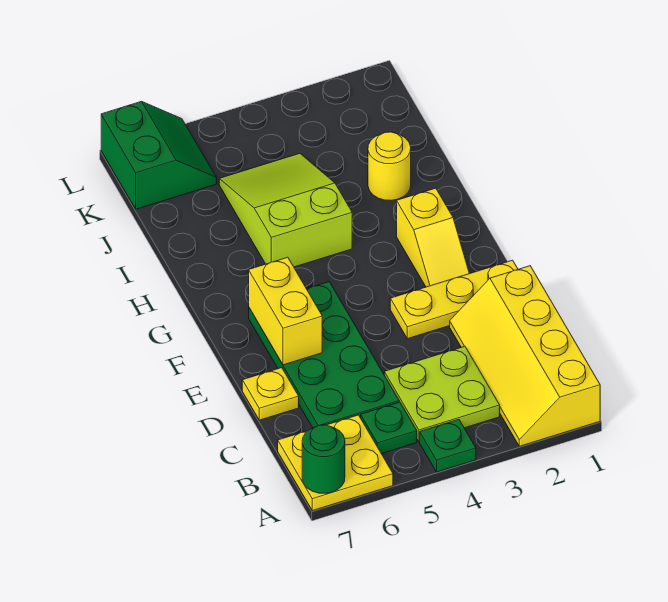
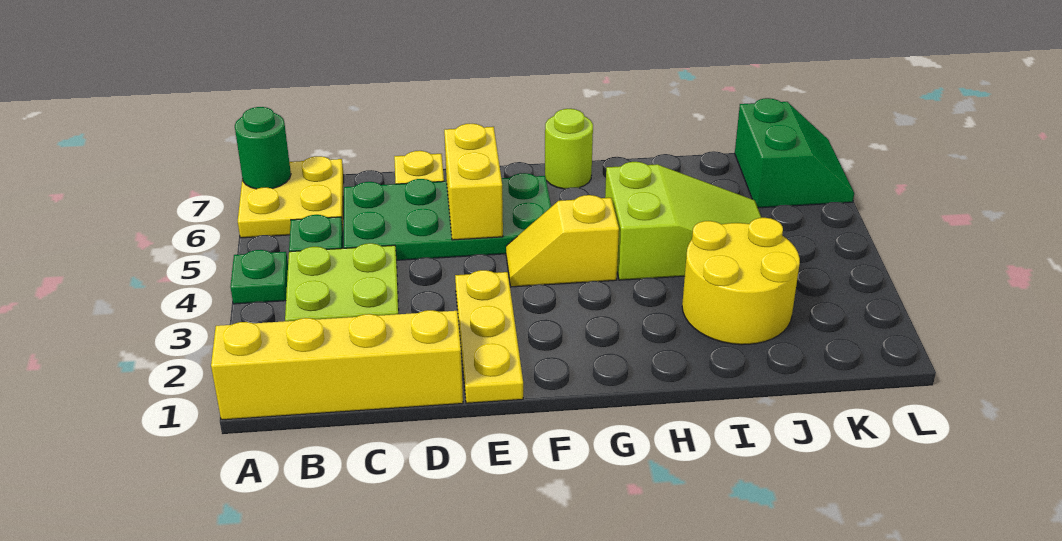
yellow brick E6:F6 level 2 -> yellow brick E5:E6 level 2
yellow slope F2:G2 level 1 top G -> yellow slope F4:G4 level 1 top G
none -> lime round brick G7 level 1
yellow round brick I2 level 1 -> yellow round brick I2:J3 level 1
green slope K6:L7 level 1 top 7 -> green slope K6:L7 level 1 top K

